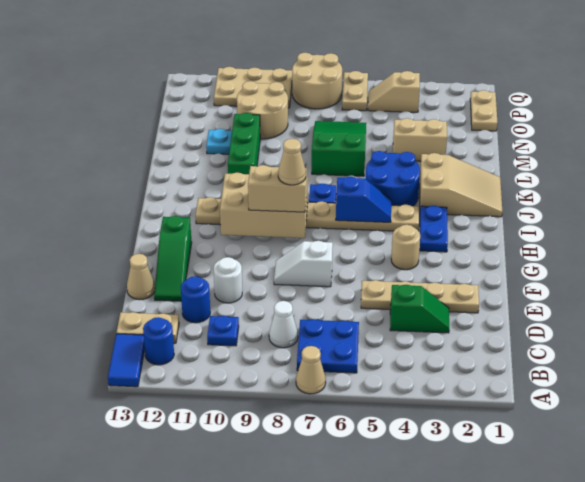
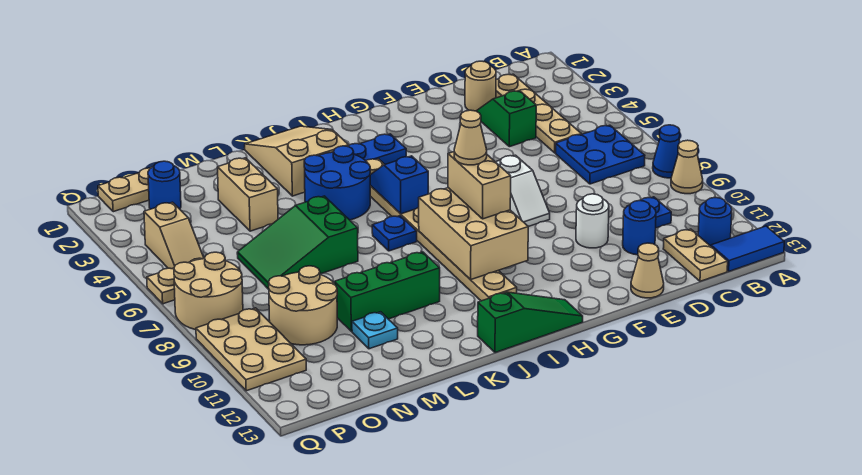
tan cone A7 level 1 -> tan cone A9 level 1
none -> blue cone A8 level 1
white cone C8 level 1 -> none
tan plate E2:E5 level 1 -> tan plate C2:C5 level 1
green slope E12:G12 level 1 top G -> green slope H13:J13 level 1 top J
tan round brick G4 level 1 -> tan round brick D2 level 1
none -> blue round brick O2 level 1

